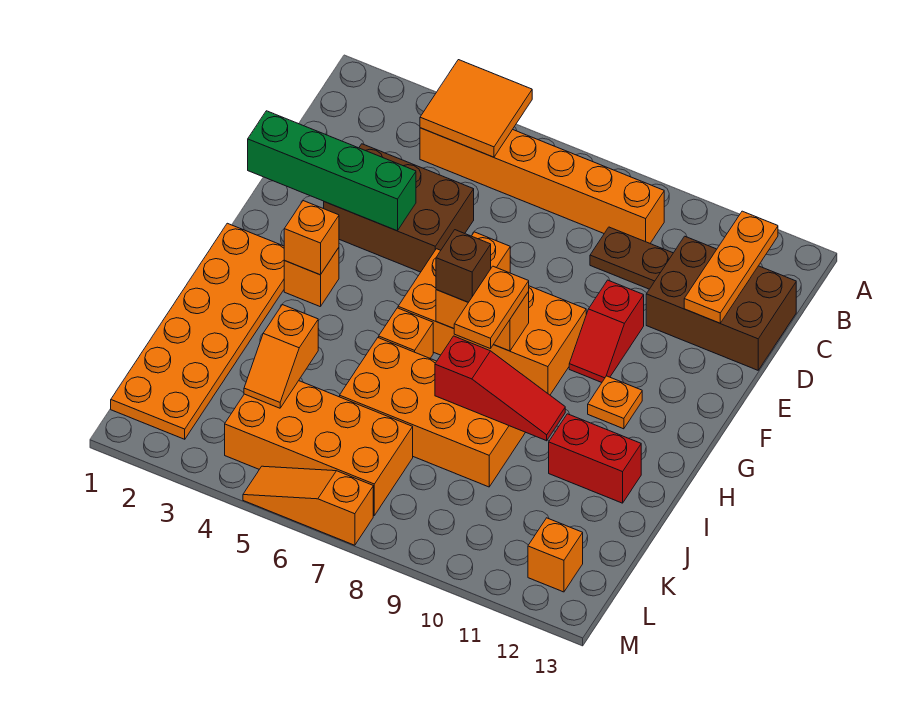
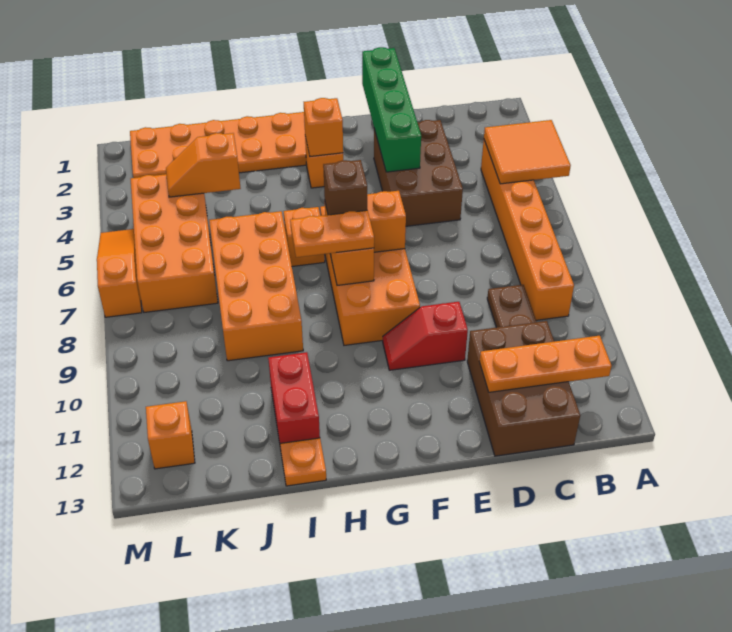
orange plate G11 level 1 -> orange plate I13 level 1
red slope I8:I10 level 2 top 8 -> none

